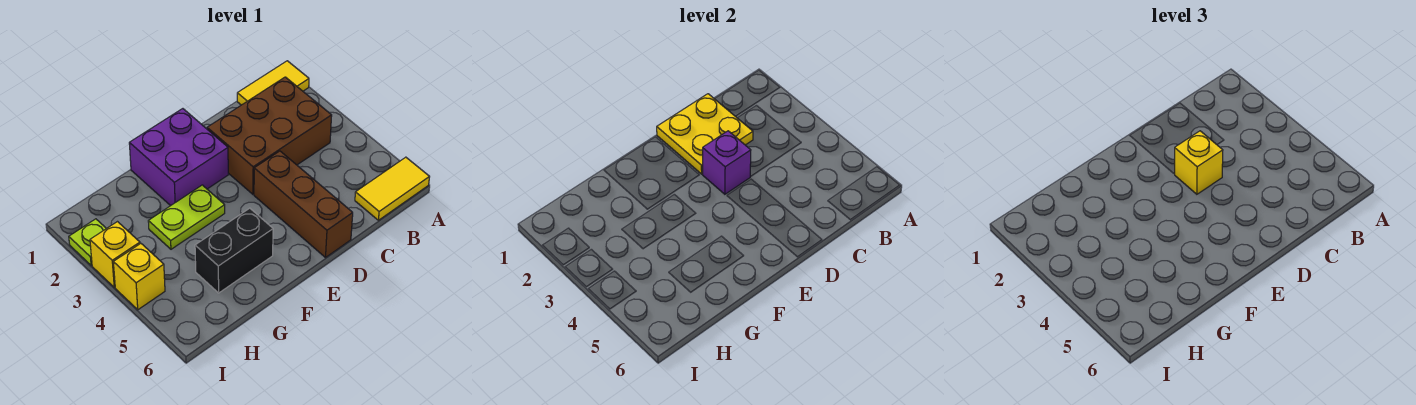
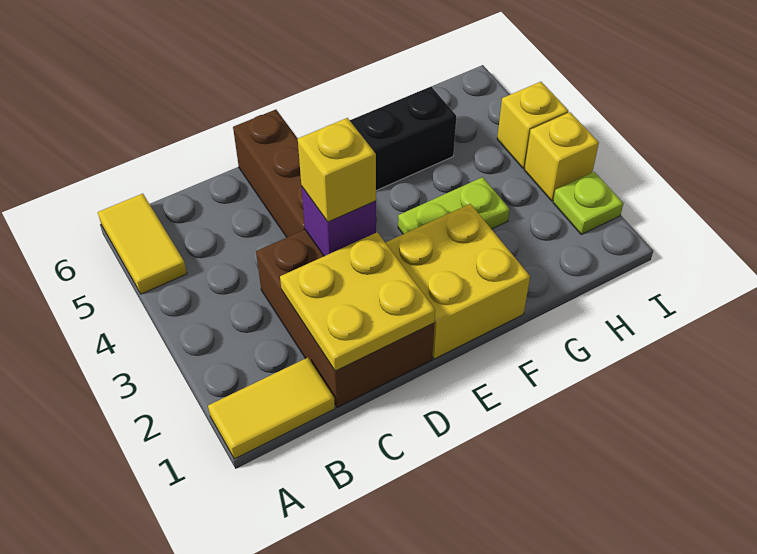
yellow tile A6:B6 level 1 -> yellow tile A5:A6 level 1
brown brick B2:D3 level 1 -> brown brick C1:D3 level 1
purple brick E1:F2 level 1 -> yellow brick E1:F2 level 1

